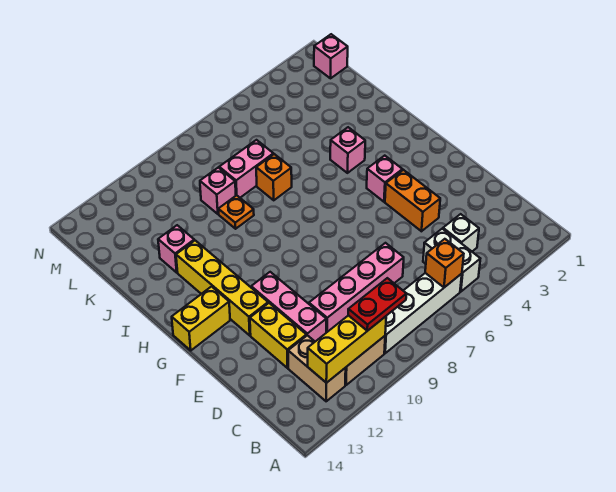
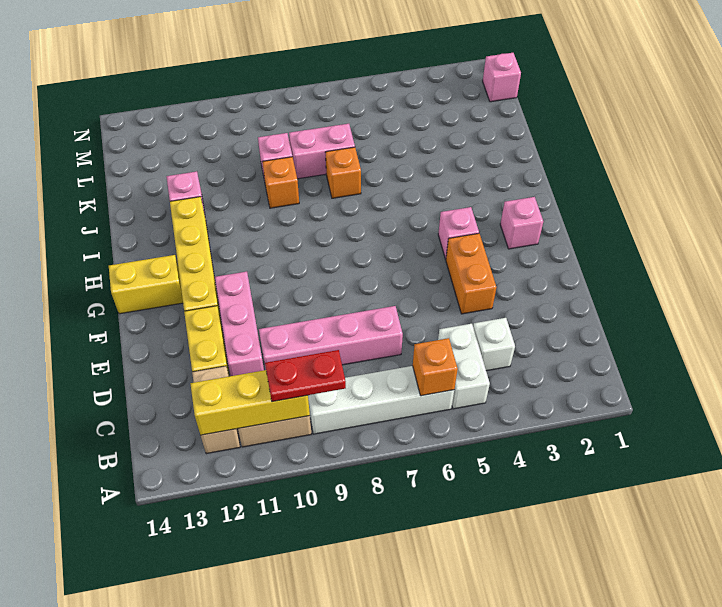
pink brick I4 level 1 -> pink brick G2 level 1
orange plate J9 level 1 -> orange brick J9 level 1

